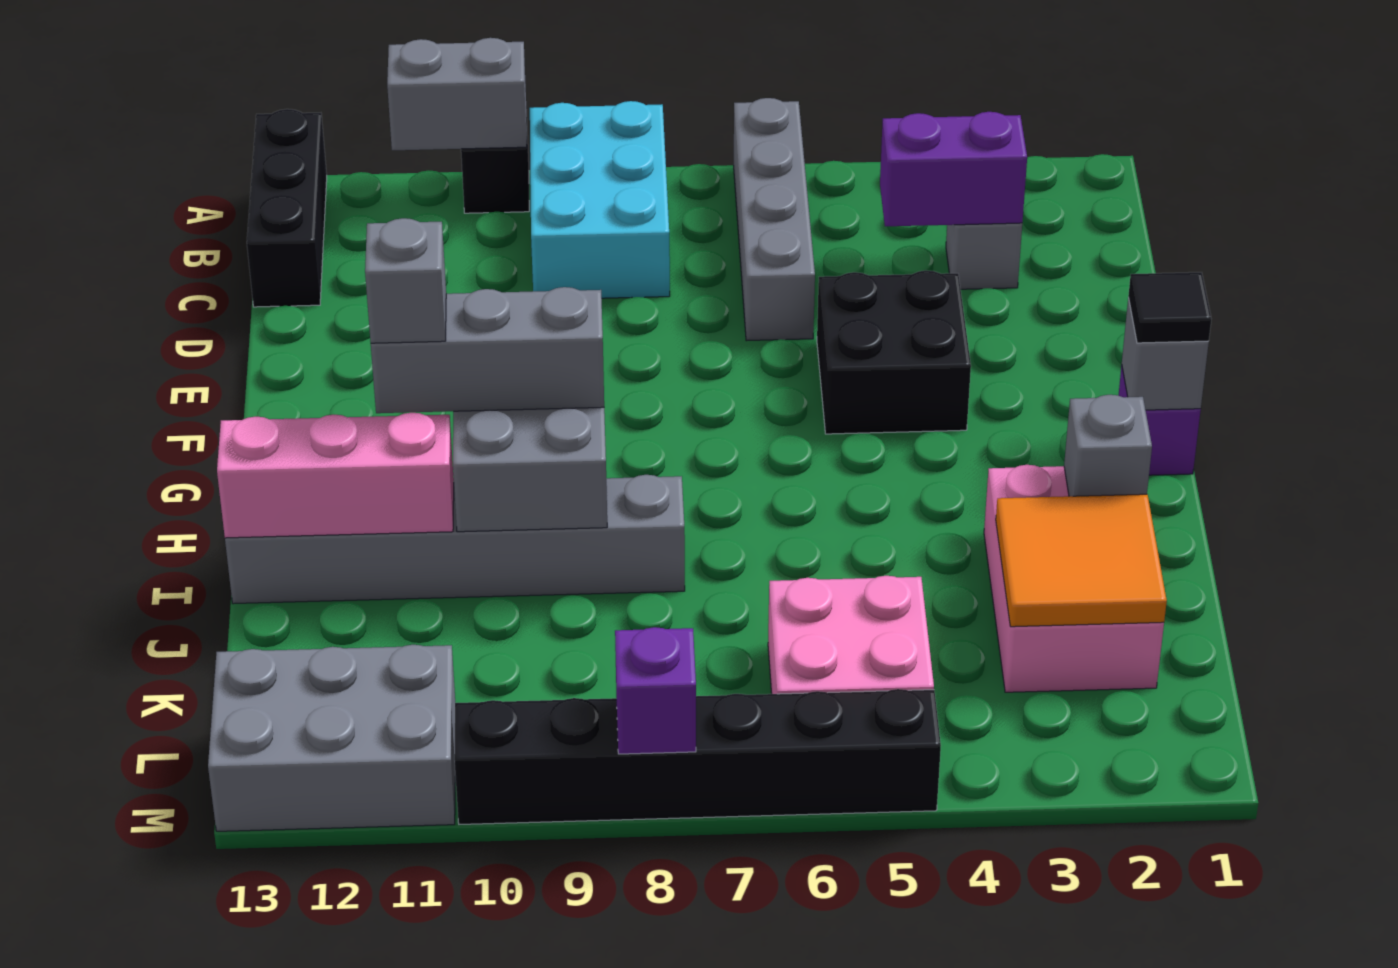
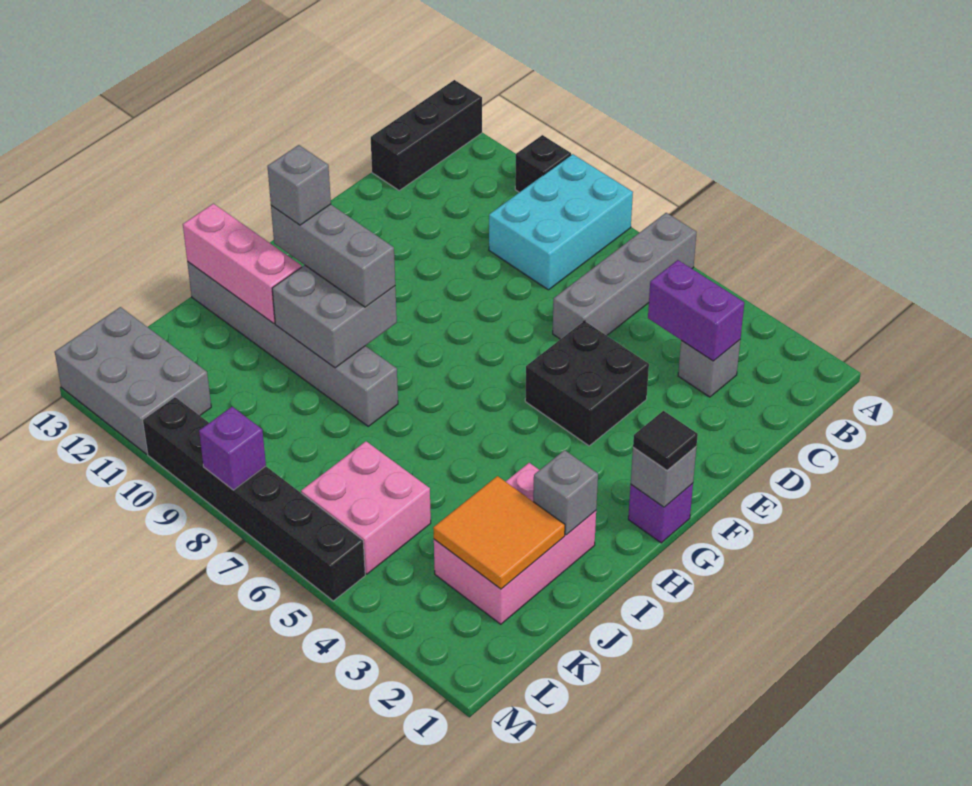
grey brick A10:A11 level 2 -> none

